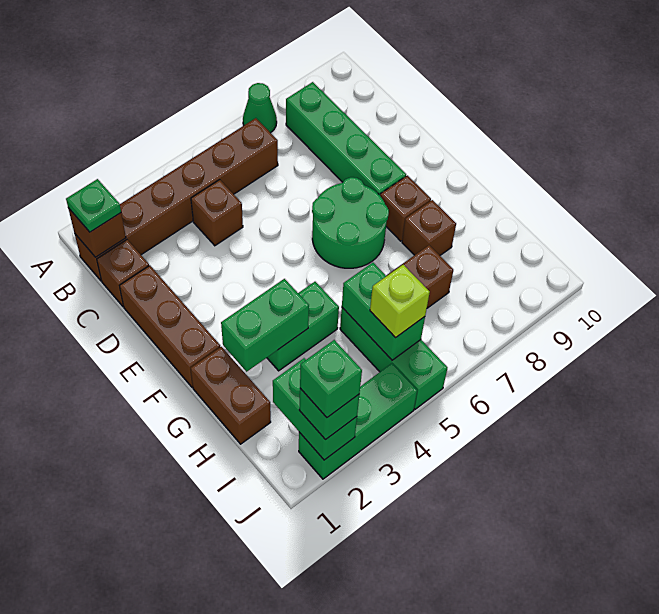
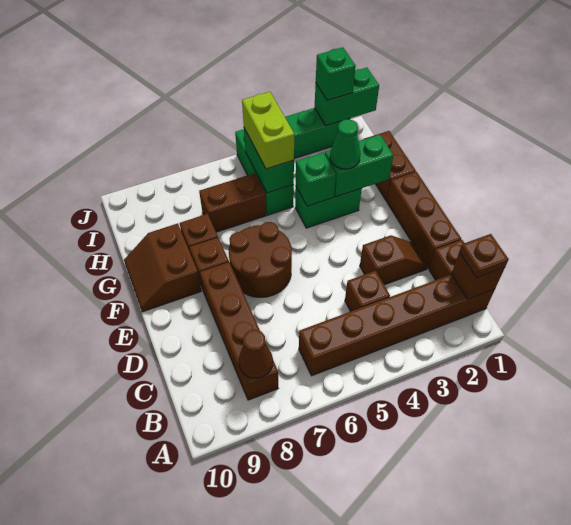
green cone A7 level 1 -> green cone G3 level 3
green plate B1 level 3 -> brown plate B1 level 3
green brick B8:E8 level 1 -> brown brick B8:E8 level 1
none -> brown cone B8 level 2
none -> brown slope D2:D3 level 1 top 3
green round brick E6:F7 level 1 -> brown round brick E6:F7 level 1
none -> brown slope F9:G10 level 1 top 9
green brick I2:J2 level 2 -> green brick J1:J2 level 2
lime brick I5 level 3 -> lime brick H5:I5 level 3
green brick J2 level 4 -> green brick G4 level 2

